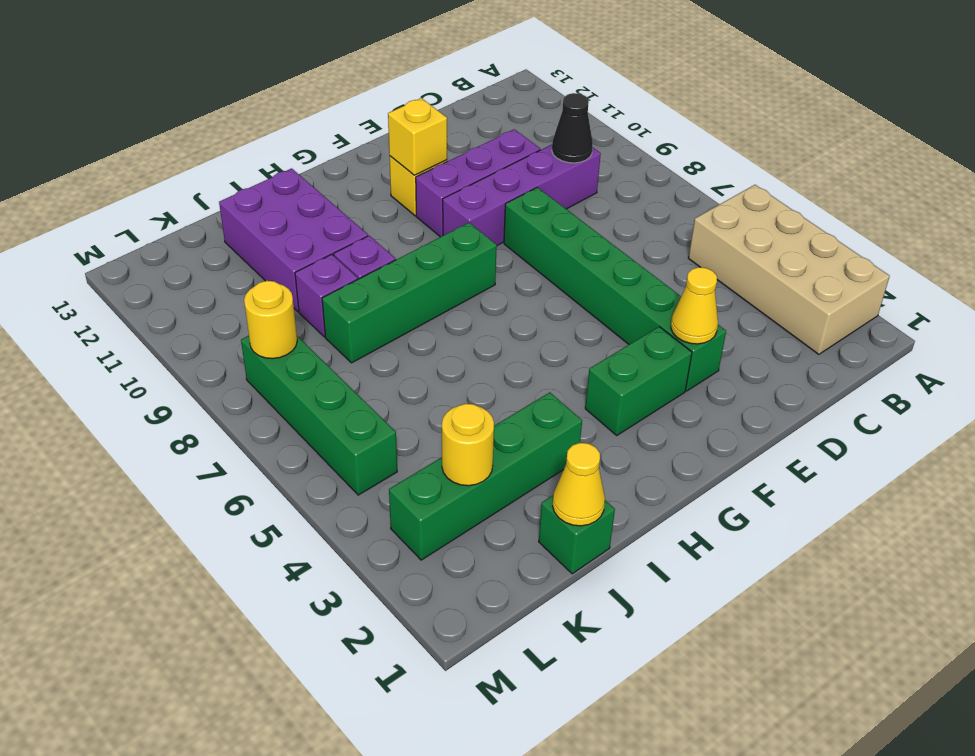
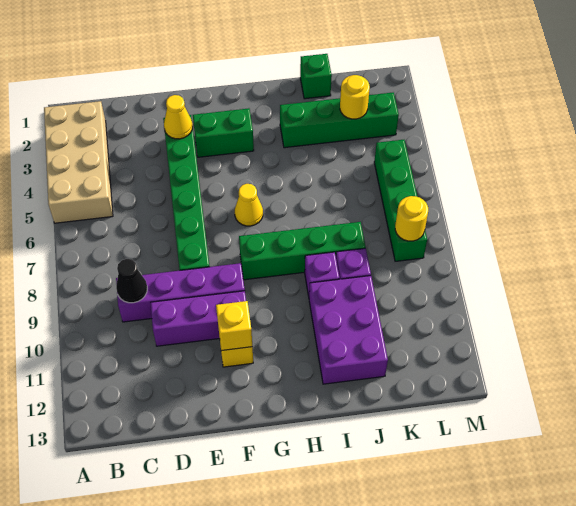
yellow cone J1 level 2 -> yellow cone G6 level 1

